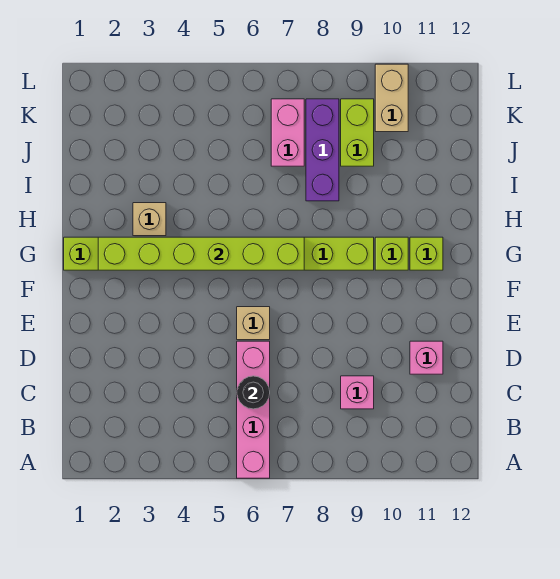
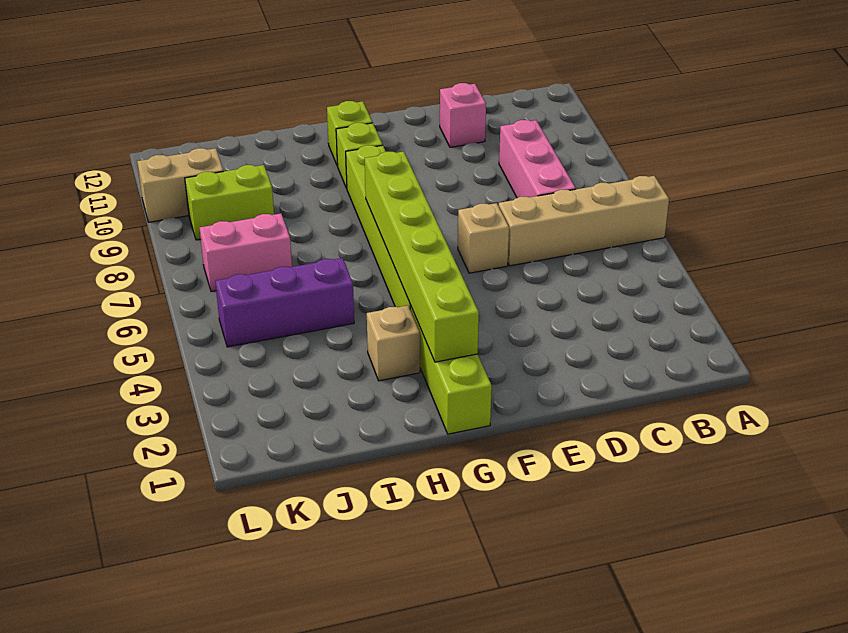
pink brick A6:D6 level 1 -> tan brick A6:D6 level 1
black round brick C6 level 2 -> none
pink brick C9 level 1 -> pink brick C7:C9 level 1
purple brick I8:K8 level 1 -> purple brick I5:K5 level 1

